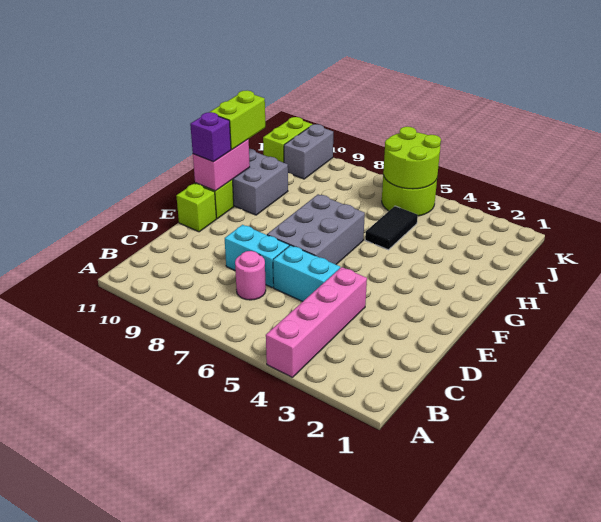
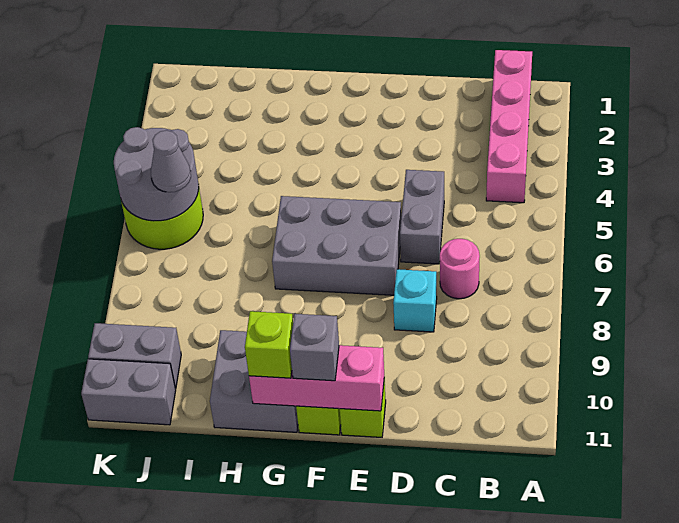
pink brick A4:D4 level 1 -> pink brick B1:B4 level 1
cyan brick D5:D6 level 1 -> grey brick D5:D6 level 1
cyan brick D7:D8 level 1 -> cyan brick D8 level 1
pink brick F11:G11 level 2 -> pink brick E11:G11 level 2
purple brick F11 level 3 -> grey brick F11 level 3
lime brick G11:H11 level 3 -> lime brick G11 level 3
black tile H5:I5 level 1 -> none
lime round brick J5:K6 level 2 -> grey round brick J5:K6 level 2
none -> grey cone J6 level 3
lime brick J11:K11 level 1 -> grey brick J11:K11 level 1

